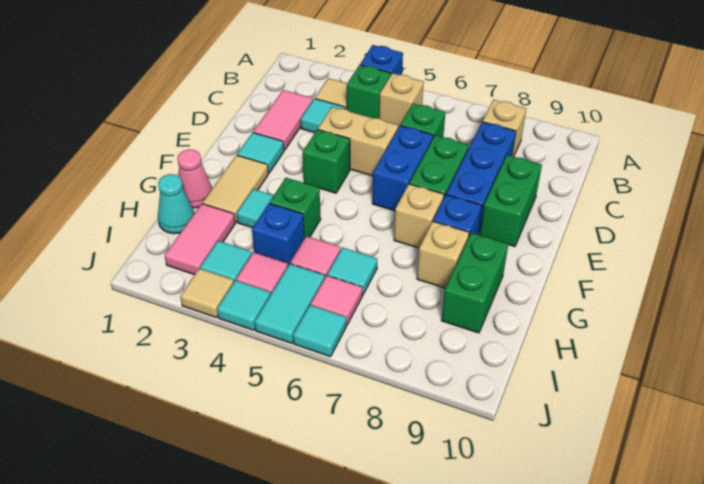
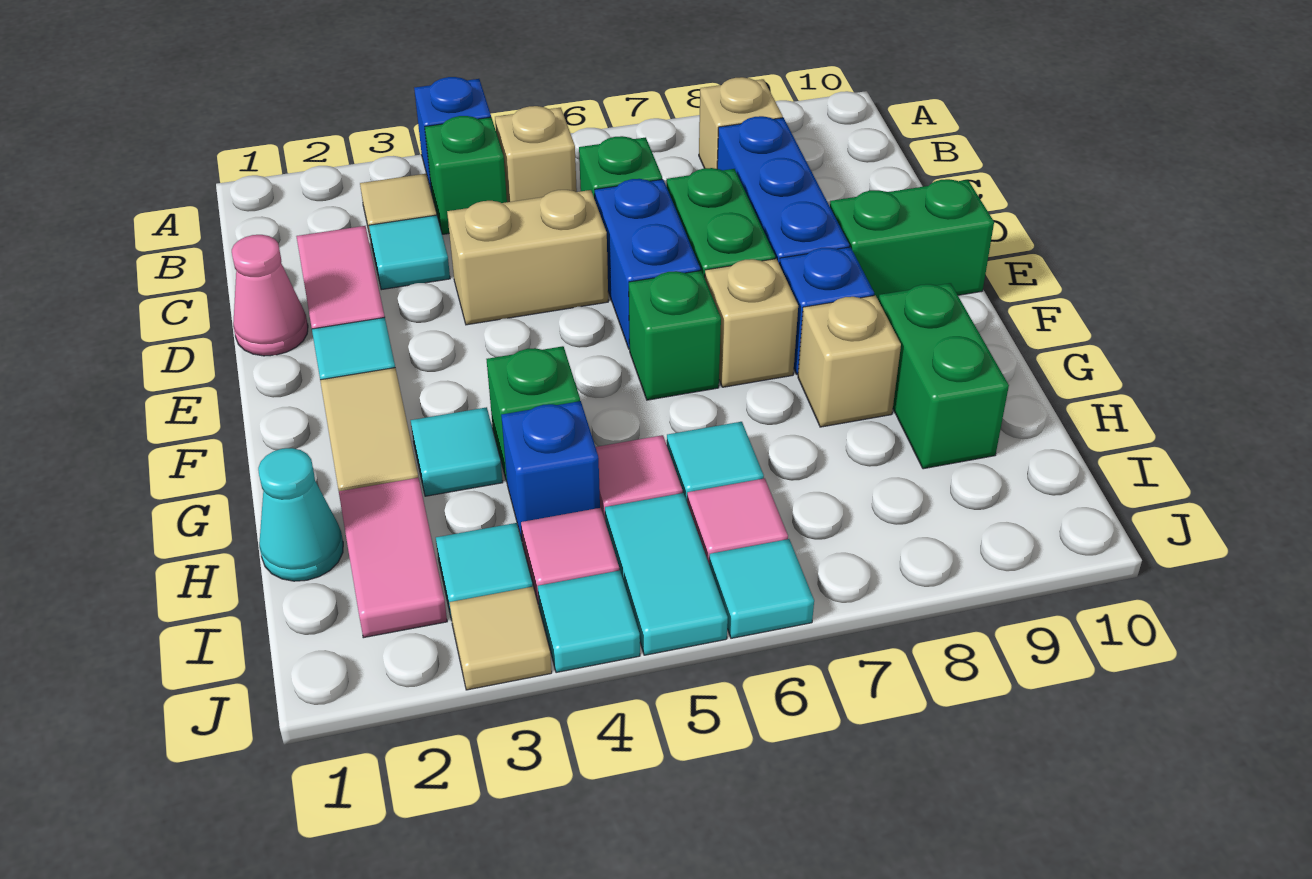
green brick D9:E9 level 1 -> green brick E9:E10 level 1
green brick E4 level 1 -> green brick F6 level 1
pink cone G1 level 1 -> pink cone D1 level 1

